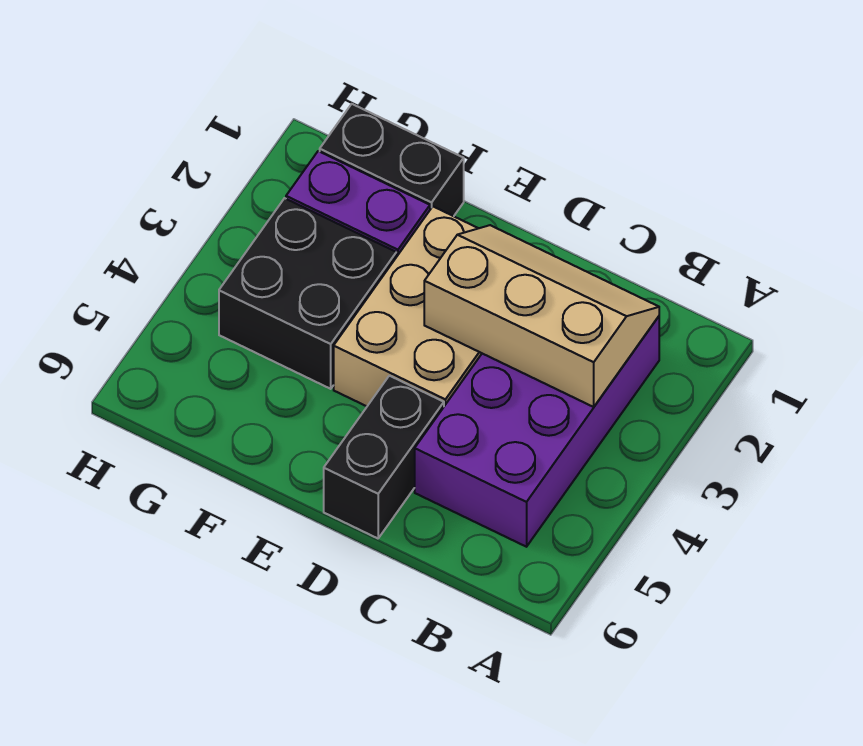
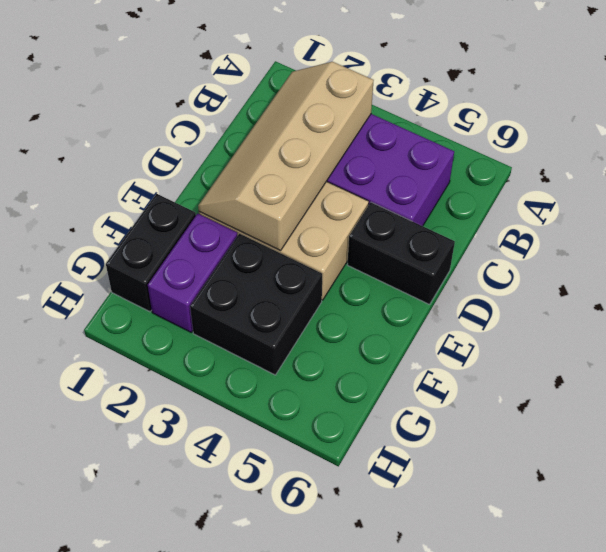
tan slope B2:D3 level 2 top 3 -> tan slope B2:E3 level 2 top 3

